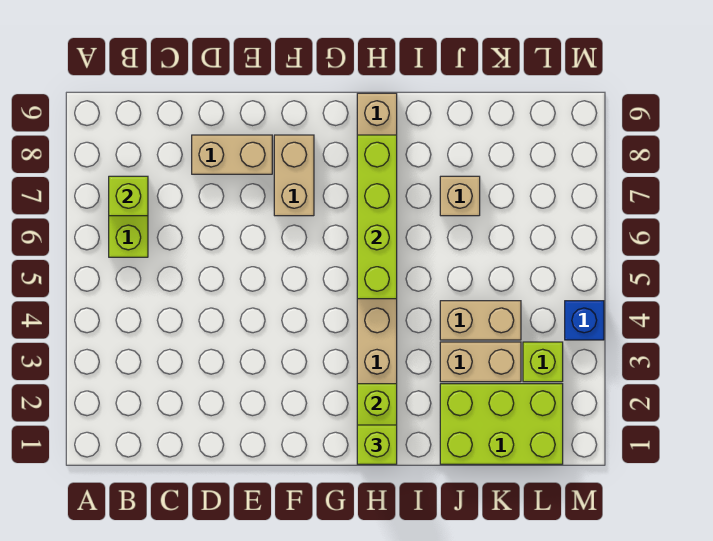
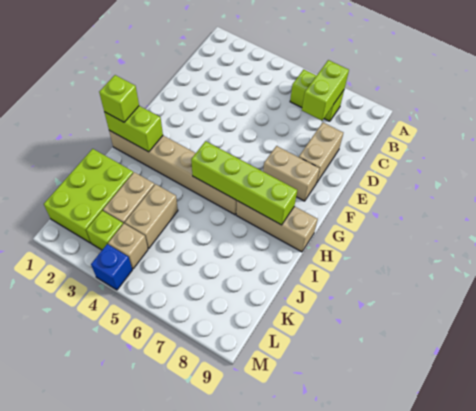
lime brick B7 level 2 -> lime brick B7:C7 level 2
tan brick J7 level 1 -> tan brick L4 level 1

